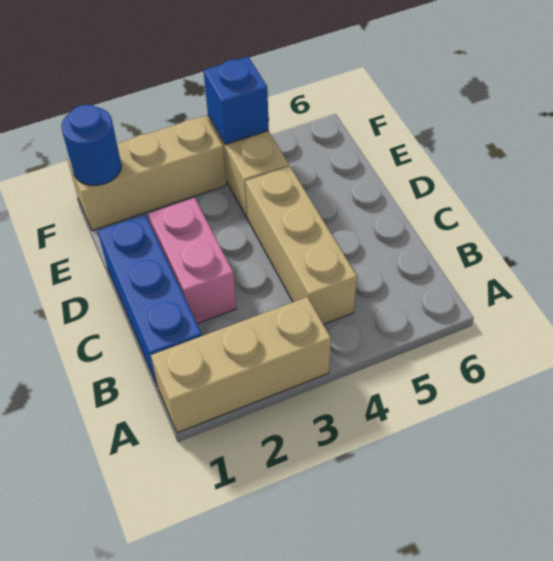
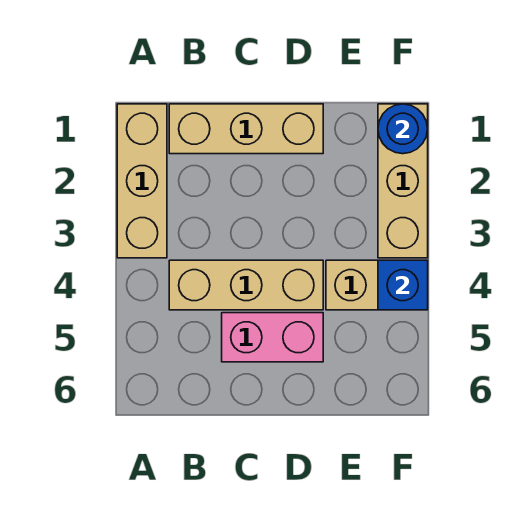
blue brick B1:D1 level 1 -> tan brick B1:D1 level 1
pink brick C2:D2 level 1 -> pink brick C5:D5 level 1

